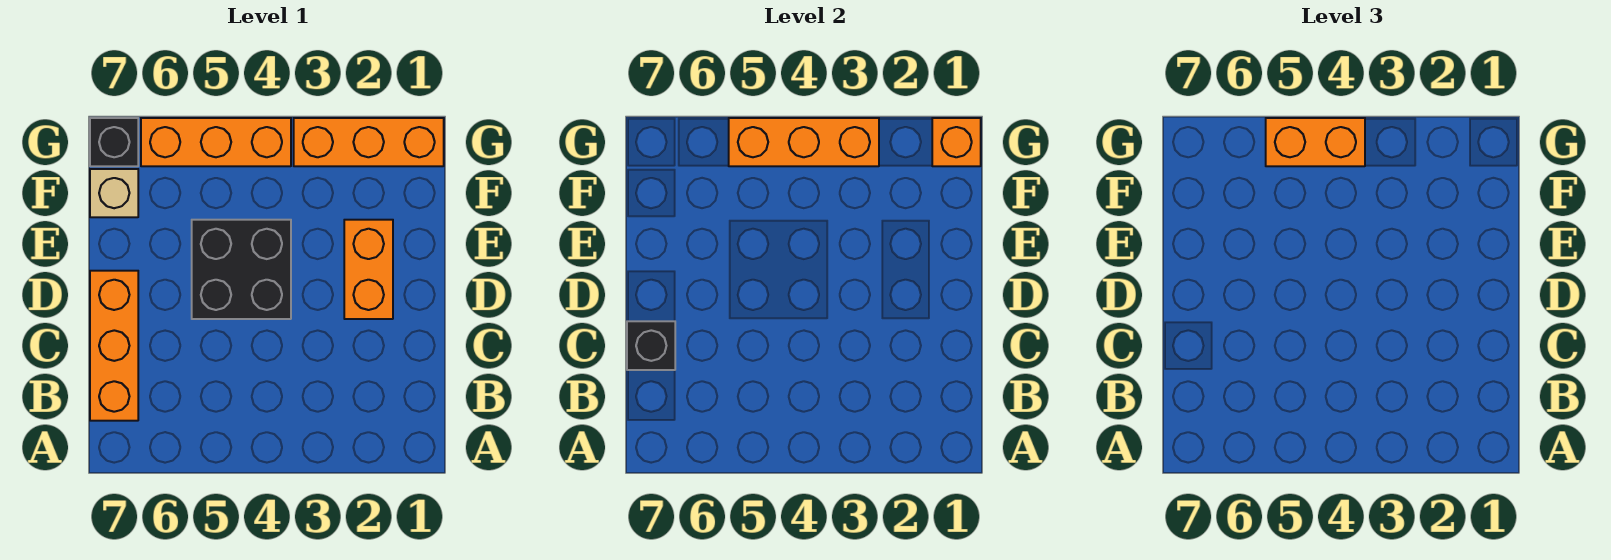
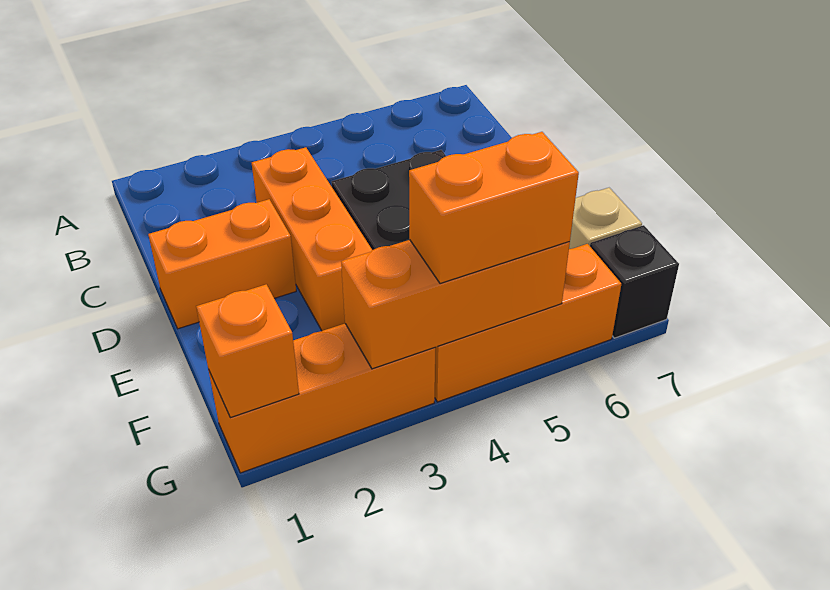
orange brick B7:D7 level 1 -> orange brick C3:E3 level 1
black brick C7 level 2 -> none
orange brick D2:E2 level 1 -> orange brick D1:D2 level 1

